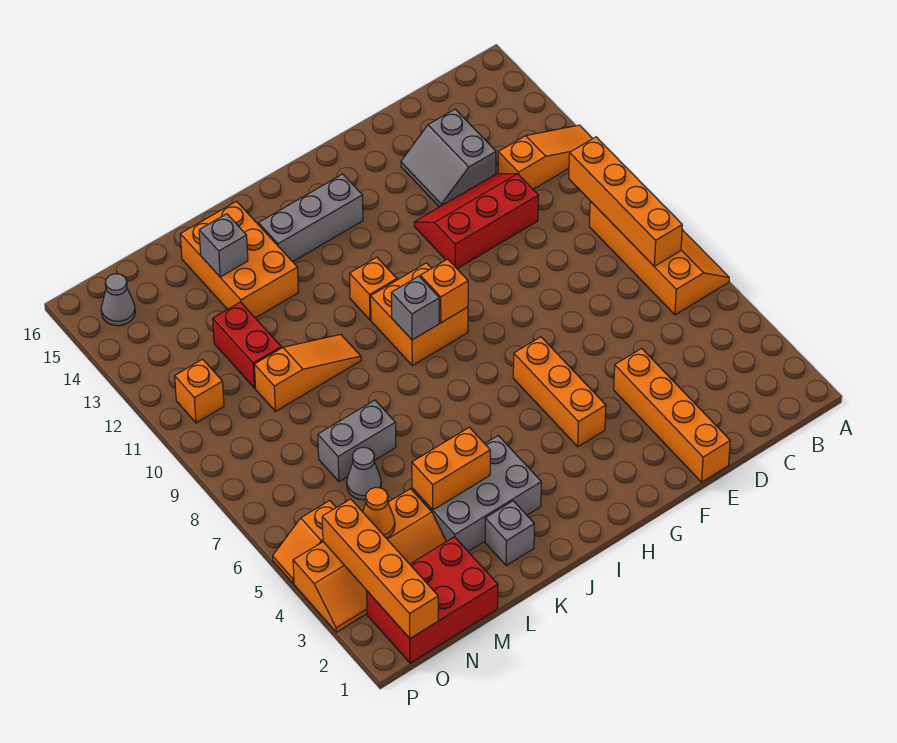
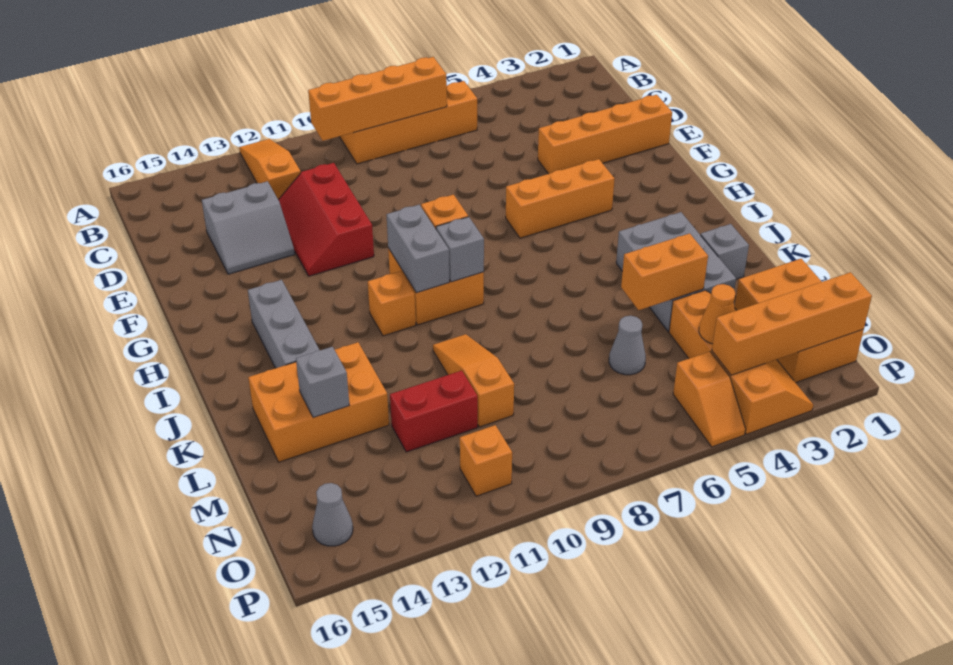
orange brick K4:L4 level 2 -> orange brick L4:L5 level 2
grey brick L7:M7 level 1 -> grey brick H10:I10 level 2
red brick M1:O2 level 1 -> orange brick M1:O2 level 1

